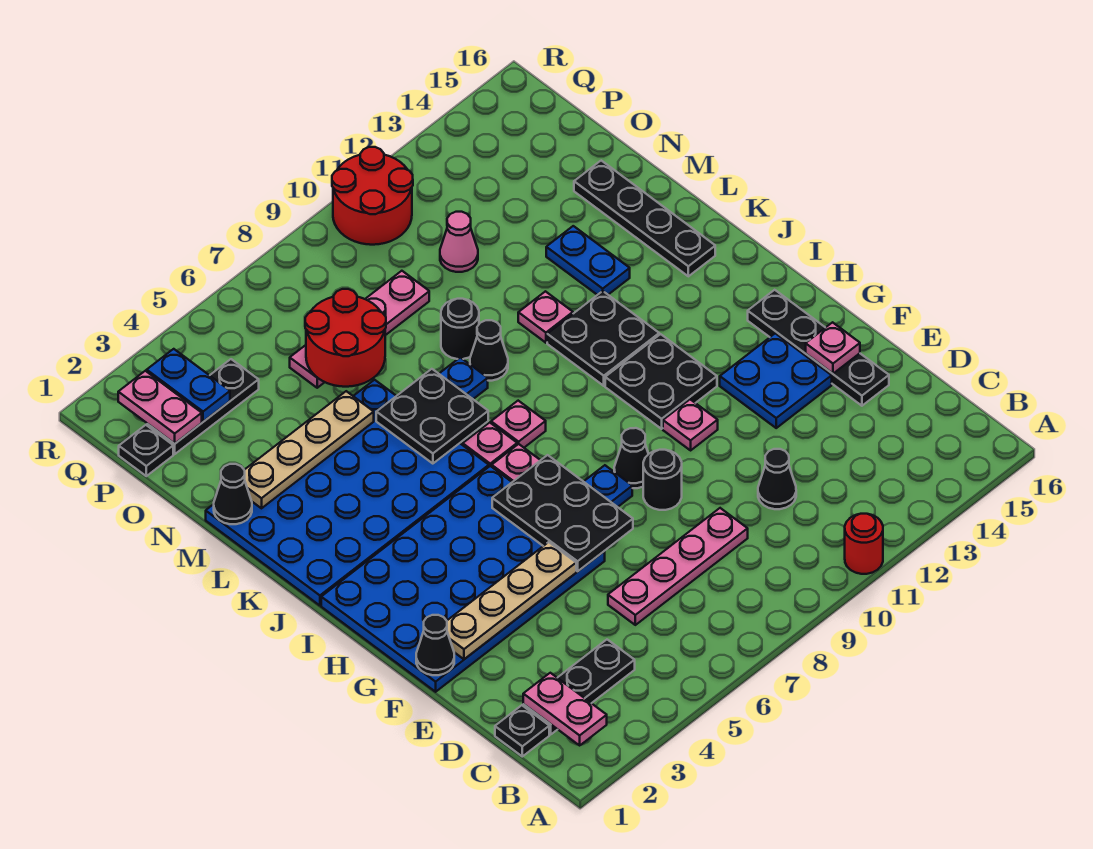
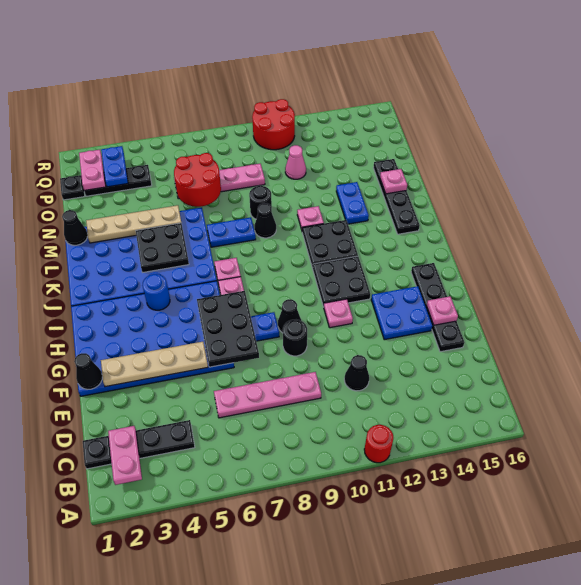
none -> blue round brick I4 level 2
pink plate J8 level 1 -> pink plate M15 level 2
black plate K6:L7 level 2 -> black plate K4:L5 level 2

